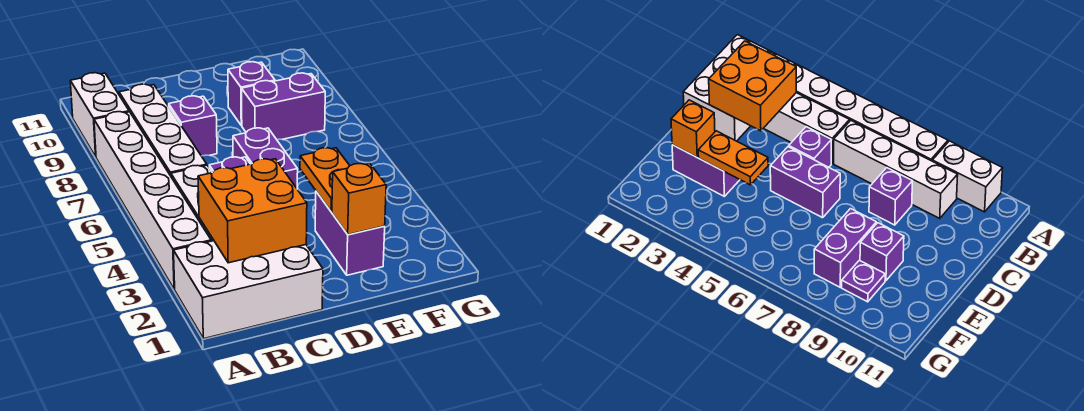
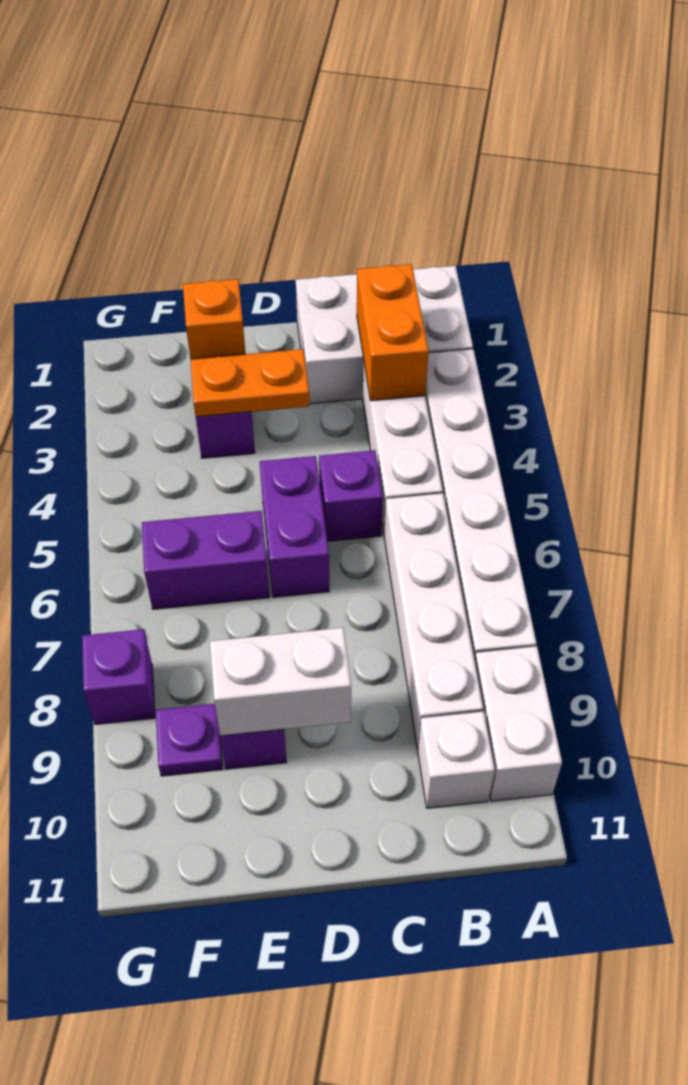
orange brick B2:C3 level 2 -> orange brick B2:B3 level 2
none -> white brick B10 level 1
purple brick C8 level 1 -> purple brick G8 level 1
none -> white brick D9:E9 level 2
orange plate E3:E4 level 2 -> orange plate D3:E3 level 2
purple brick E8:F8 level 1 -> purple brick E6:F6 level 1

